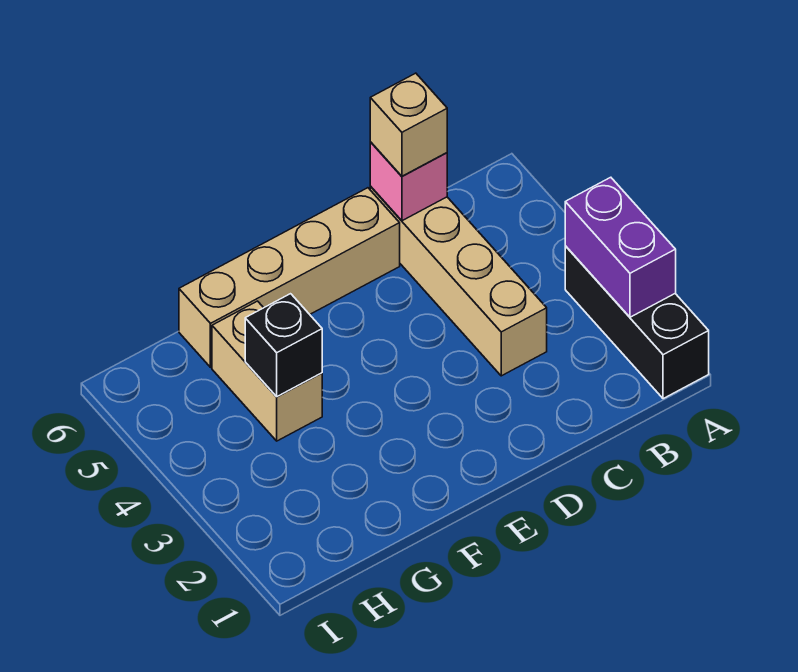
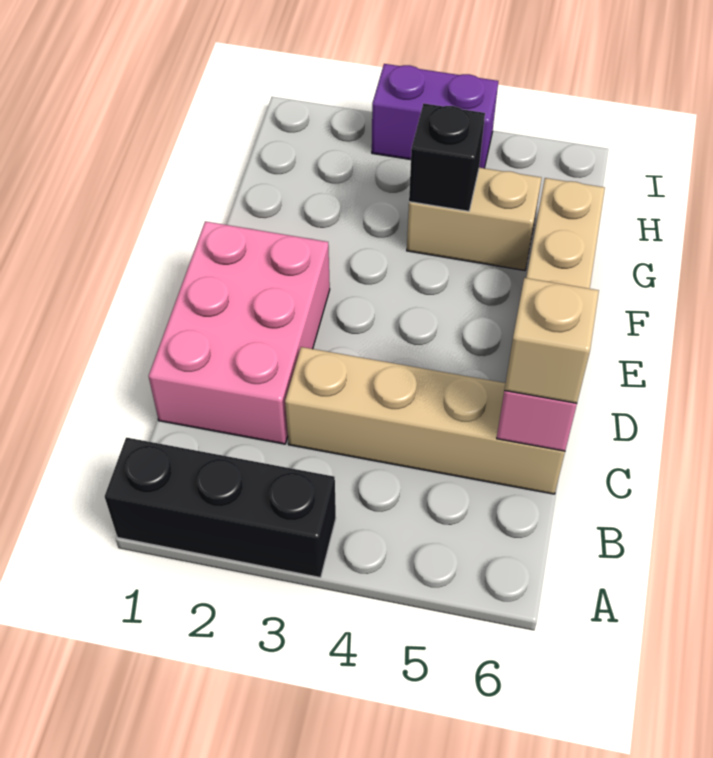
purple brick A2:A3 level 2 -> purple brick I3:I4 level 1
none -> pink brick C1:E2 level 1

